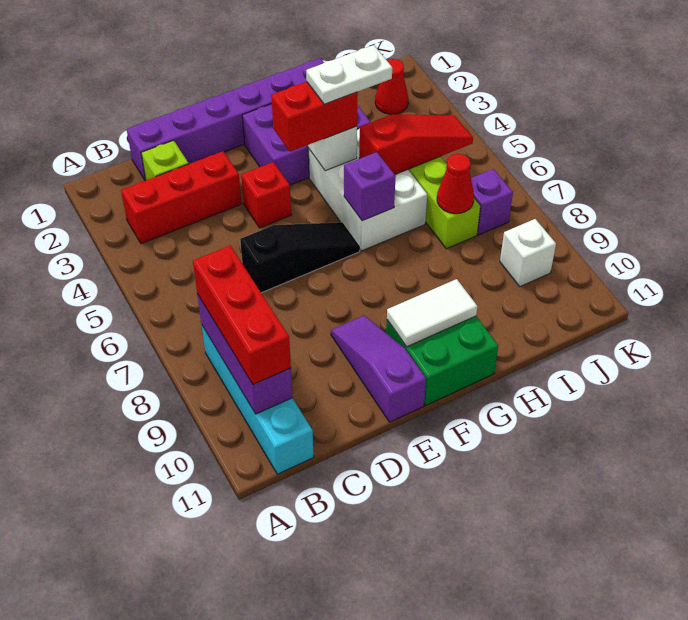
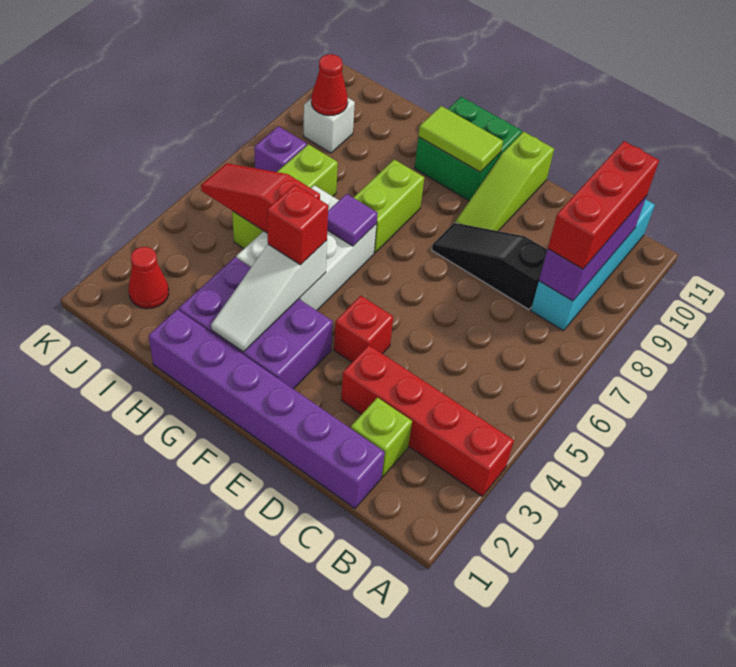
red brick B3:D3 level 1 -> red brick A3:D3 level 1
black slope D6:F6 level 1 top D -> black slope C8:E8 level 1 top C
purple slope E9:E11 level 1 top 11 -> lime slope E9:E11 level 1 top 11
red brick F4:G4 level 3 -> red brick G4 level 3
white tile F10:G10 level 2 -> lime tile F10:G10 level 2
white plate G4:H4 level 4 -> none
purple brick G6 level 2 -> purple tile G6 level 2
none -> lime brick G7:G8 level 1
red cone I7 level 2 -> red cone J9 level 2

